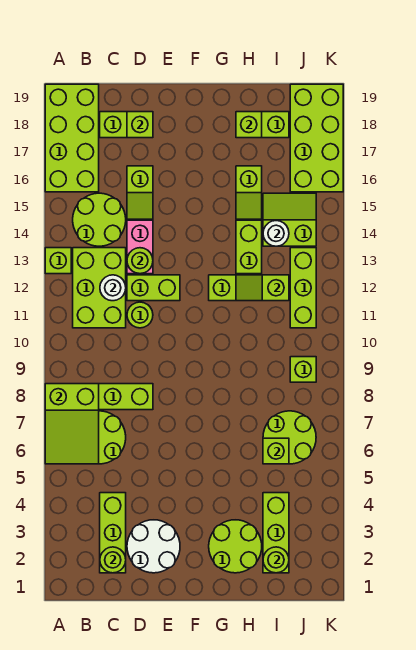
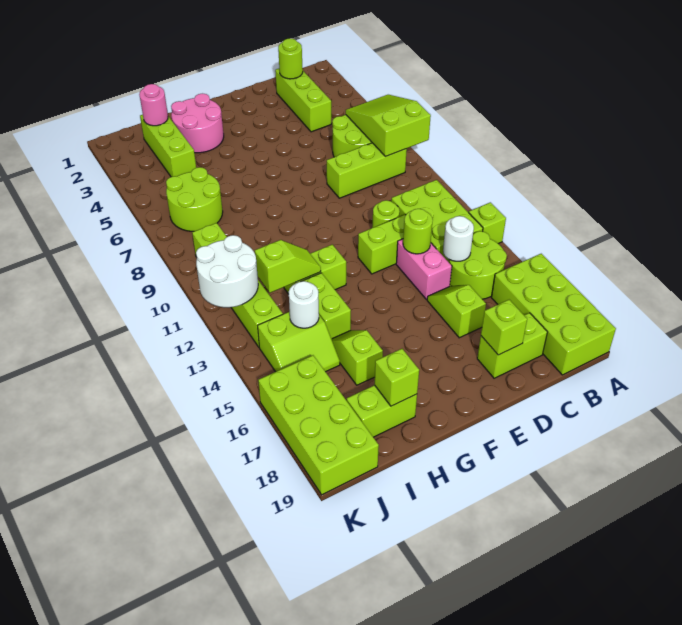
white round brick C12 level 2 -> white round brick C14 level 2
white round brick D2:E3 level 1 -> white round brick J11:K12 level 2
lime round brick G2:H3 level 1 -> pink round brick G2:H3 level 1
lime round brick I2 level 2 -> pink round brick I2 level 2
lime brick I6 level 2 -> none

